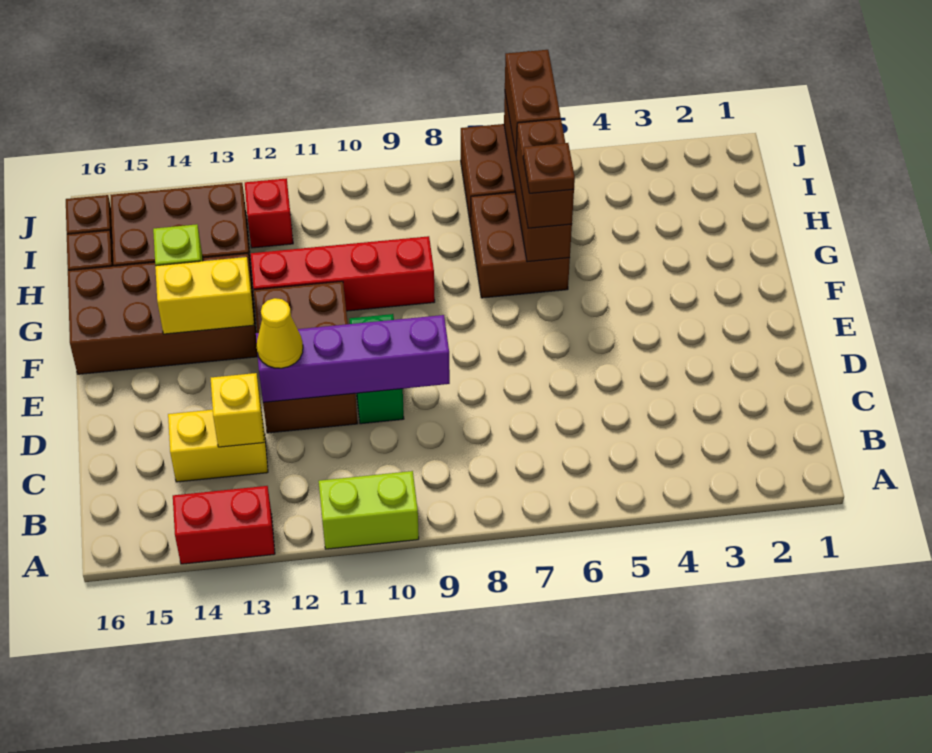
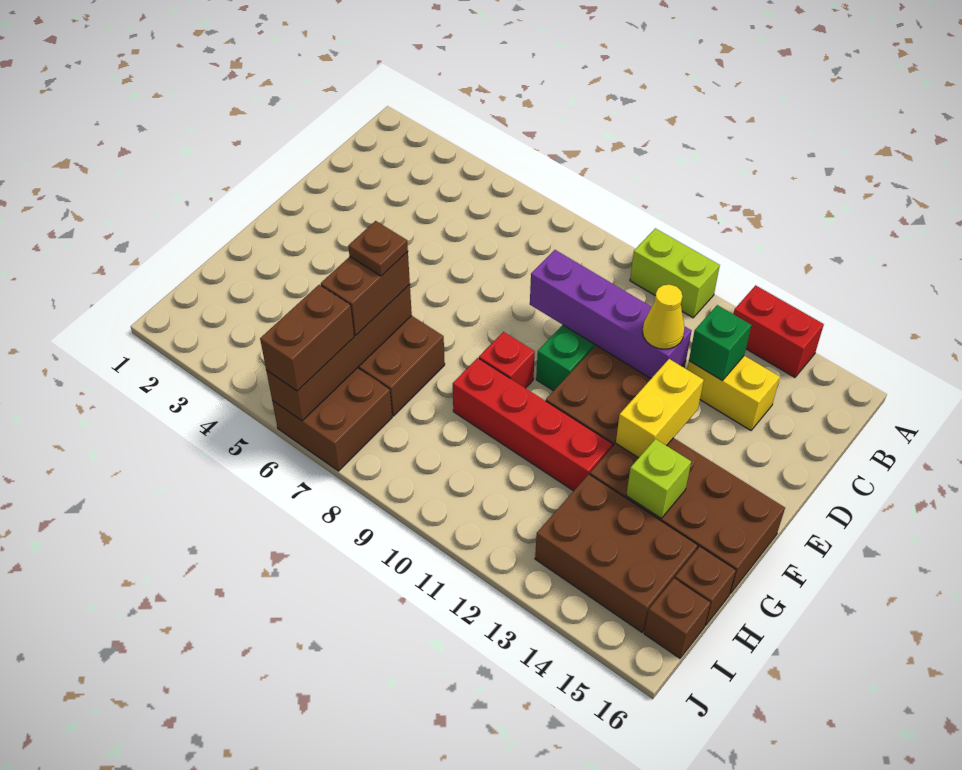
yellow brick C13 level 2 -> green brick C13 level 2
yellow brick F13:F14 level 2 -> yellow brick E13:F13 level 2
red brick I12 level 1 -> red brick F9 level 1

